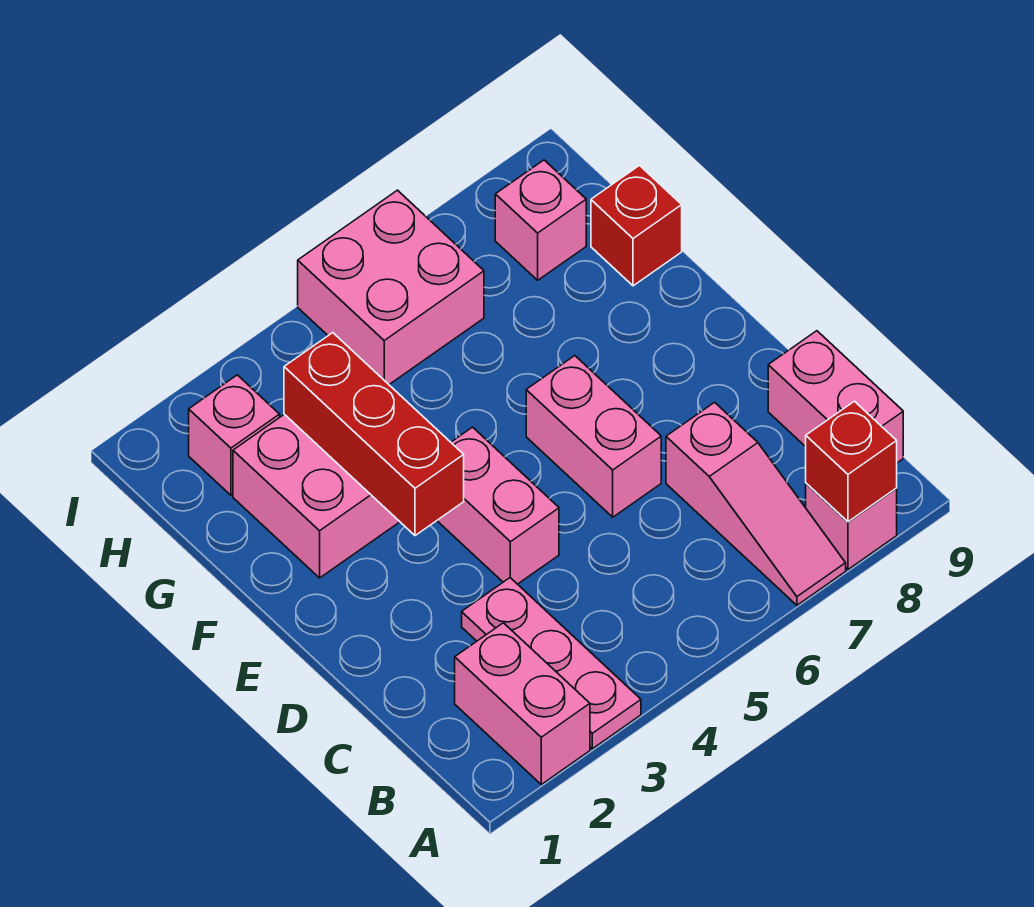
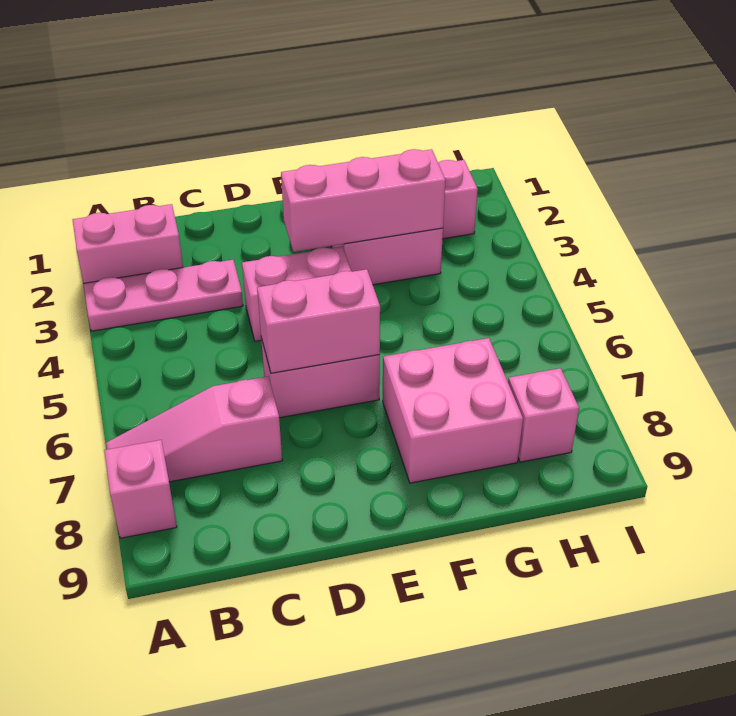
red brick A8 level 2 -> none
pink brick B9:C9 level 1 -> pink brick D6:E6 level 2
red brick E3:G3 level 2 -> pink brick E3:G3 level 2
red brick G9 level 1 -> none
pink brick H5:I6 level 1 -> pink brick F7:G8 level 1

